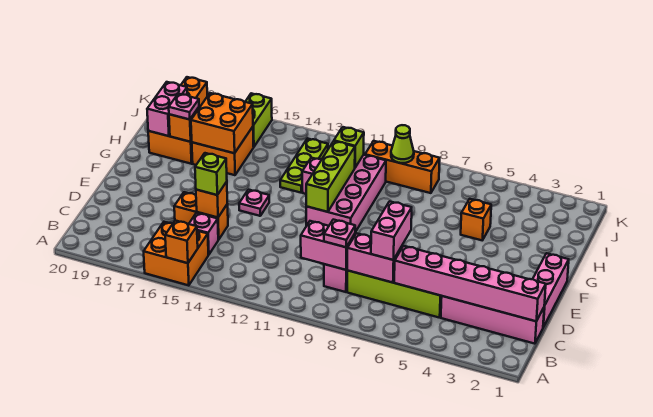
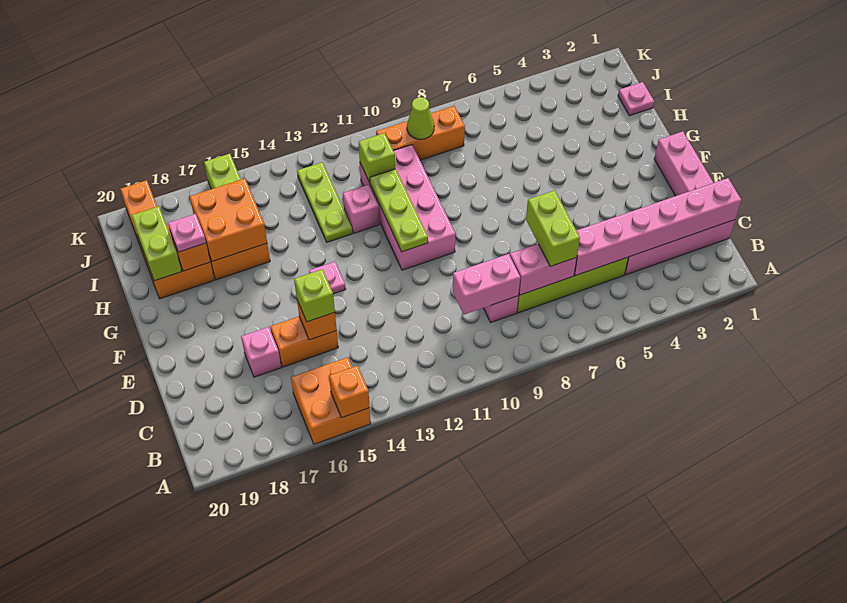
pink brick C7:D7 level 3 -> lime brick C7:D7 level 3
pink plate C9 level 3 -> pink plate I1 level 1
pink brick C15 level 1 -> pink brick D17 level 1
lime brick F11:H11 level 2 -> lime plate F11:H11 level 2
orange brick H5 level 1 -> none
pink brick H19:I19 level 2 -> lime brick H19:I19 level 2

